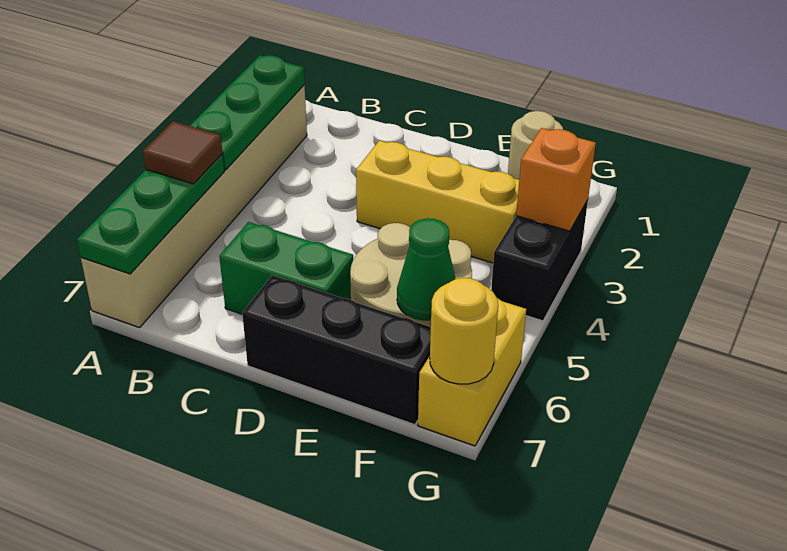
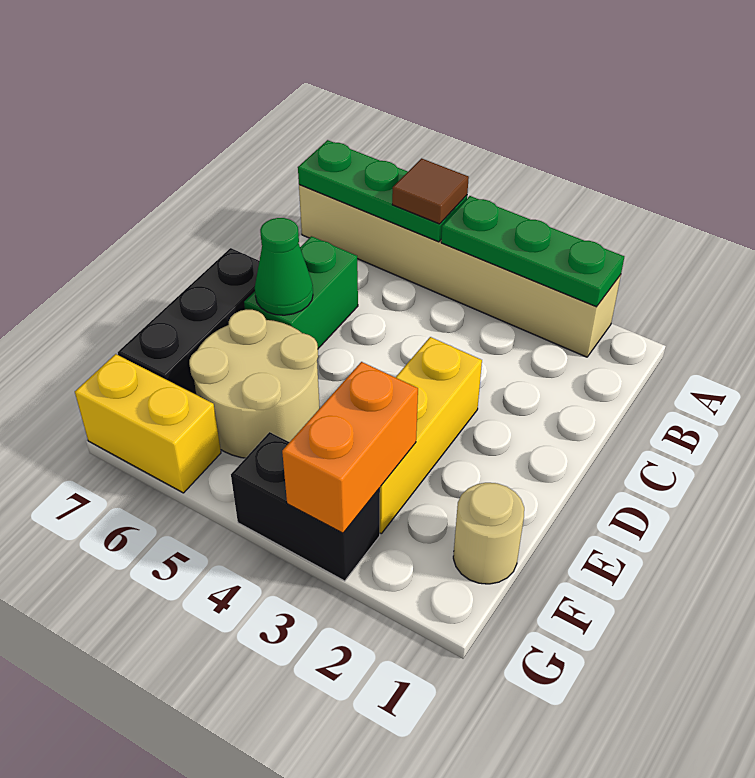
green cone F6 level 2 -> green cone D6 level 2
orange brick G3 level 2 -> orange brick F3:G3 level 2
yellow round brick G7 level 2 -> none

